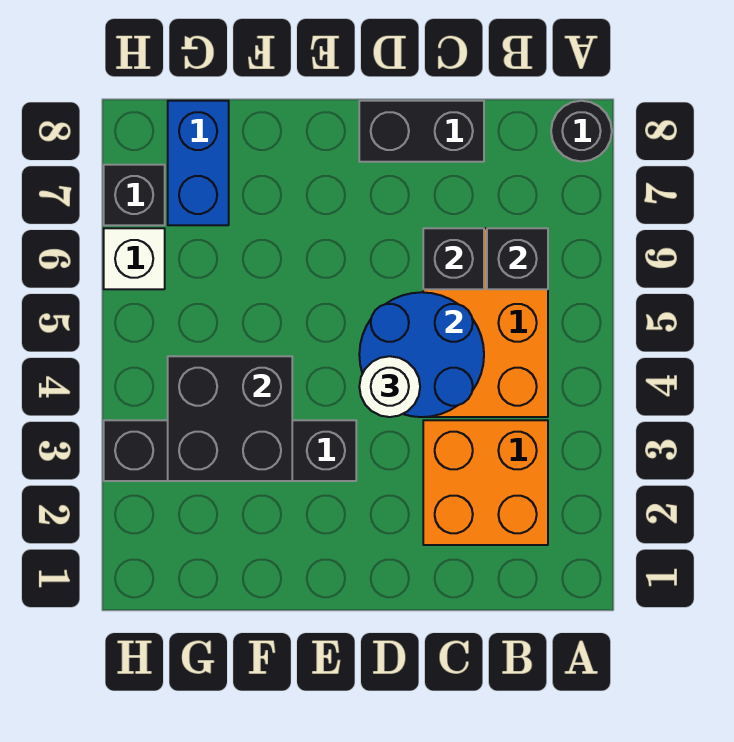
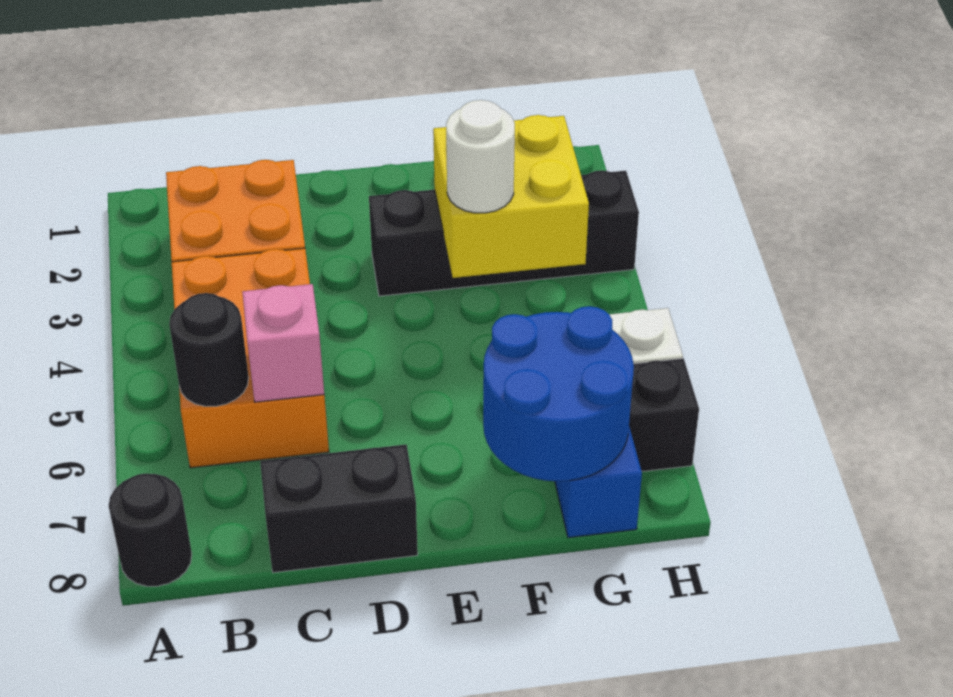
black brick B6 level 2 -> black round brick B6 level 2
blue round brick C4:D5 level 2 -> blue round brick F7:G8 level 2
black brick C6 level 2 -> pink brick C6 level 2
white round brick D4 level 3 -> white round brick F4 level 3
black brick F3:G4 level 2 -> yellow brick F3:G4 level 2

